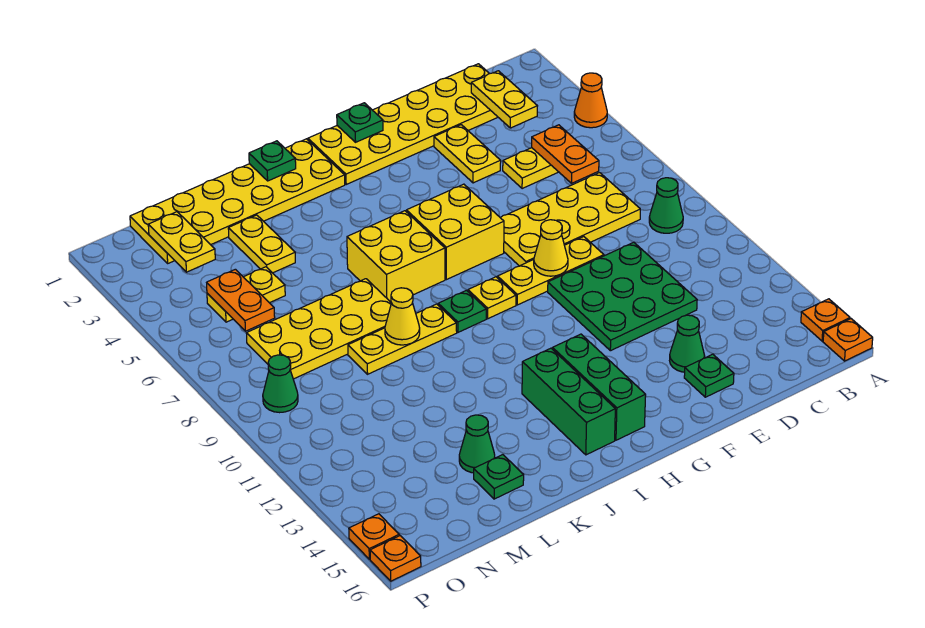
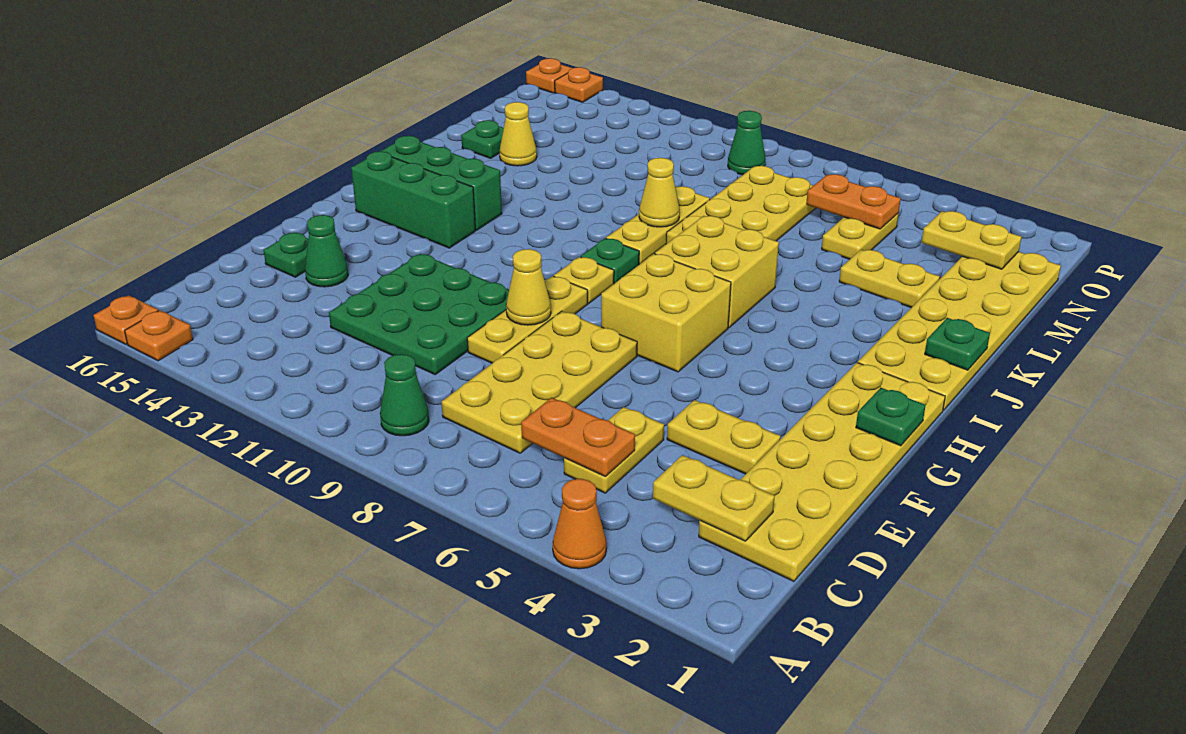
green cone L14 level 1 -> yellow cone L14 level 1

